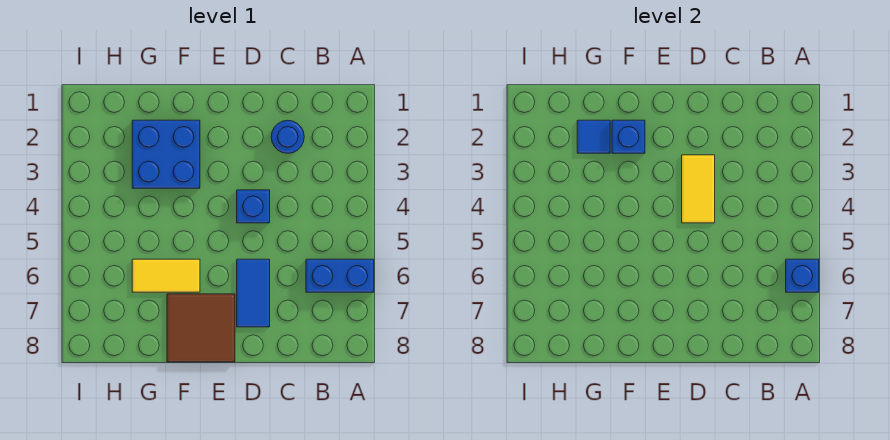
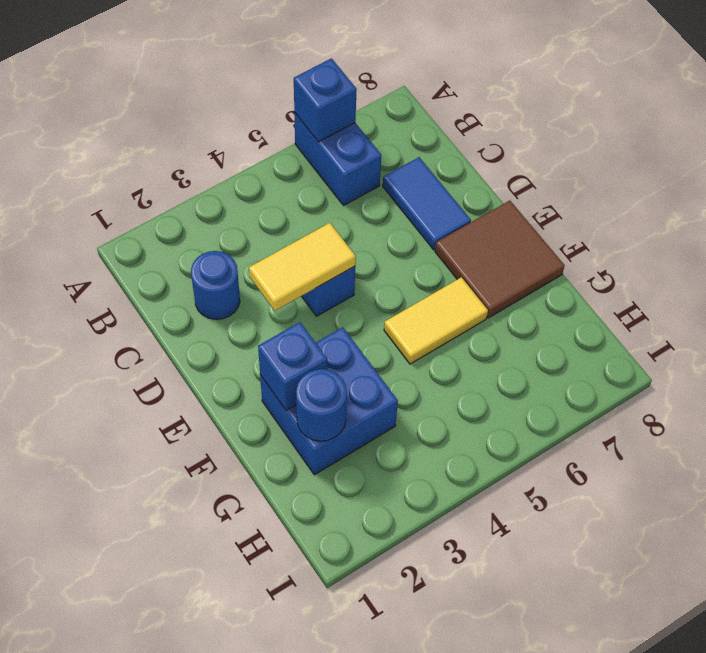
blue tile D6:D7 level 1 -> blue tile C7:D7 level 1
yellow tile F6:G6 level 1 -> yellow tile F5:F6 level 1
blue tile G2 level 2 -> blue round brick G2 level 2

